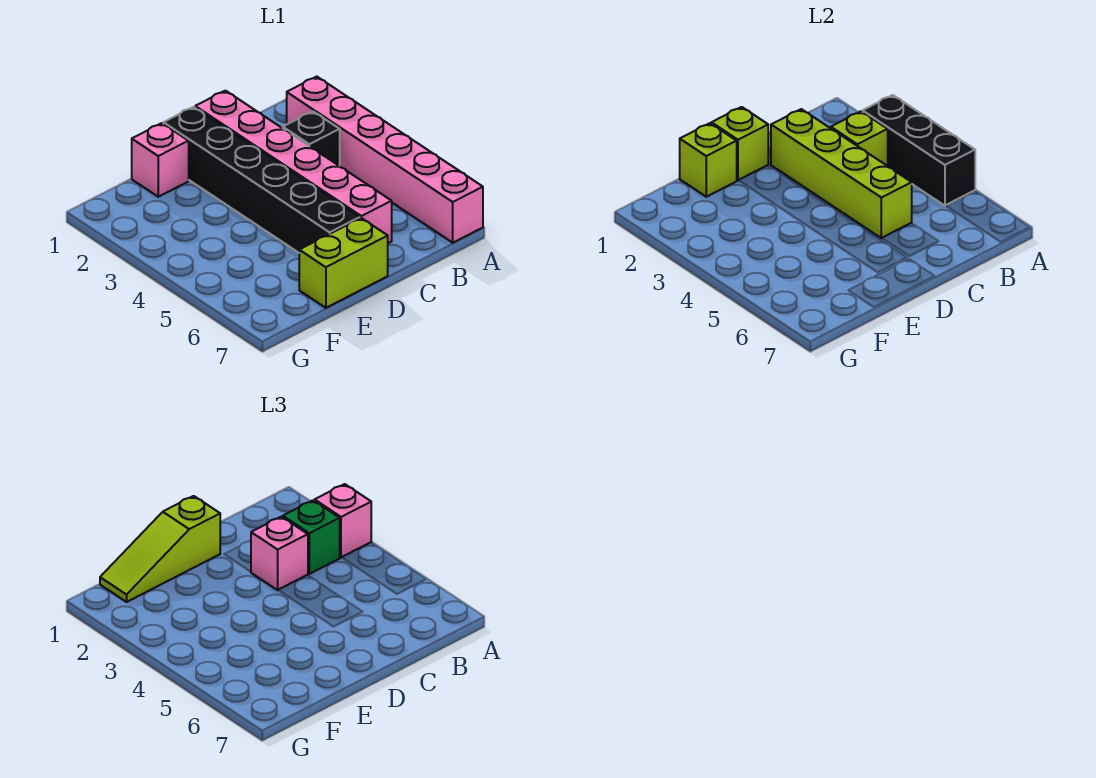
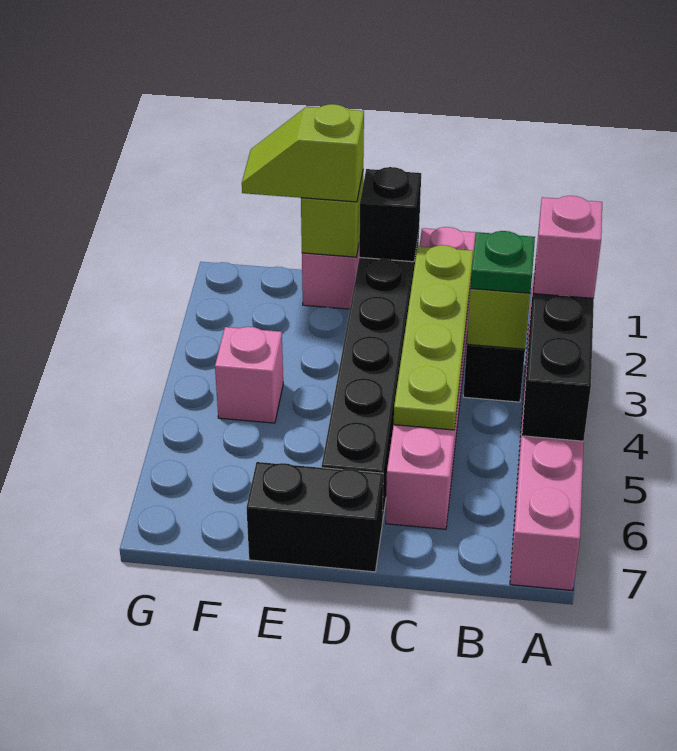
green brick B3 level 3 -> green plate B3 level 3
lime brick C2:C5 level 2 -> lime plate C2:C5 level 2
pink brick C3 level 3 -> pink brick F4 level 1
lime brick D1 level 2 -> black brick D1 level 2
lime slope D1:F1 level 3 top D -> lime slope E1:F1 level 3 top E
lime brick D7:E7 level 1 -> black brick D7:E7 level 1

